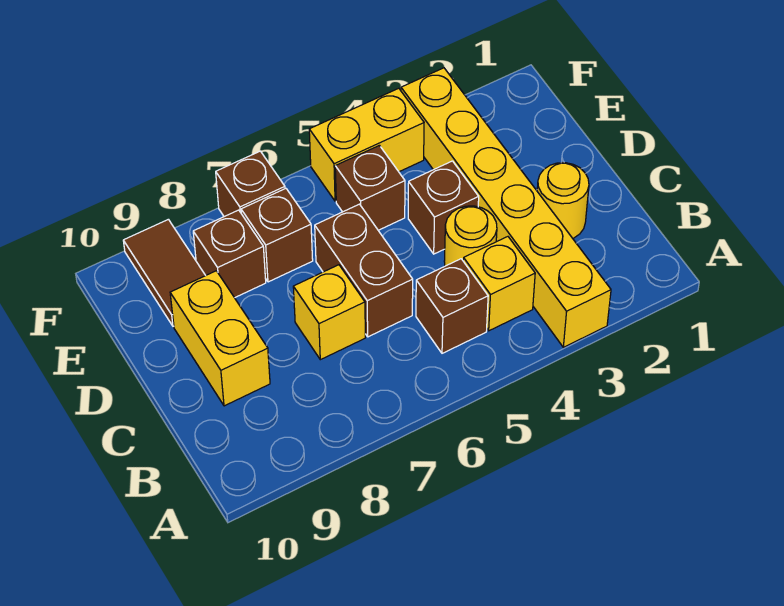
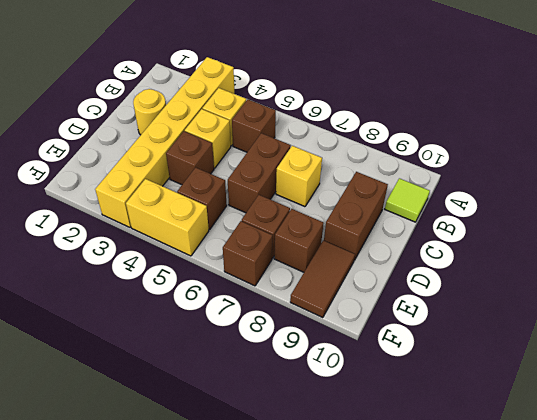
none -> lime tile B10 level 1
yellow round brick C4 level 1 -> yellow brick C4 level 1
yellow brick C9:D9 level 1 -> brown brick C9:D9 level 1

